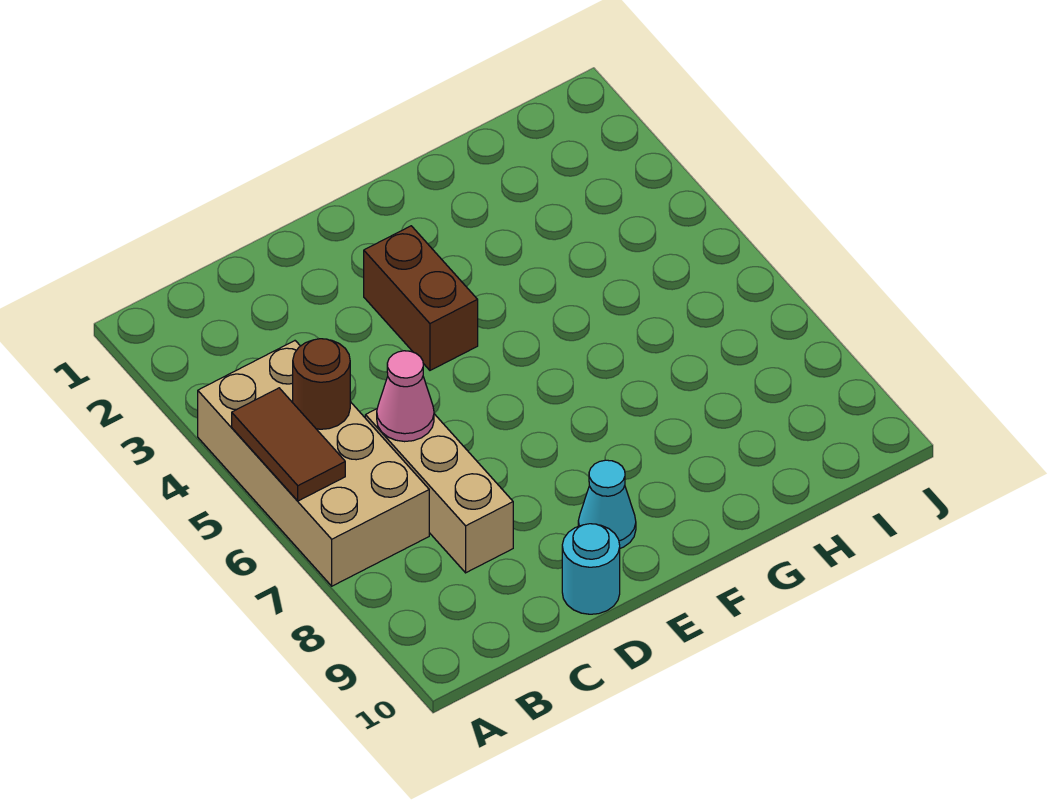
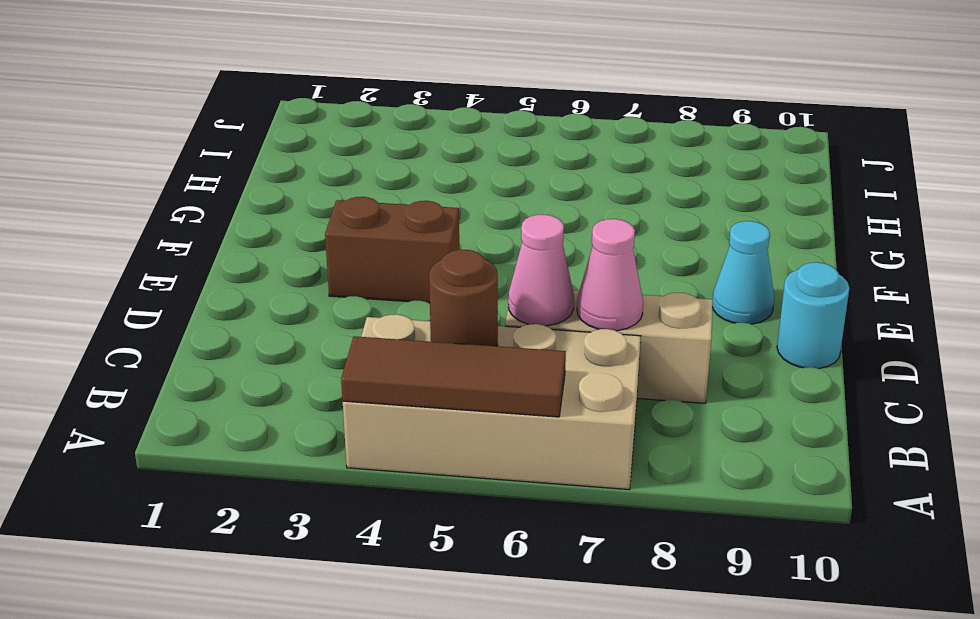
brown tile A5:A6 level 2 -> brown tile A4:A6 level 2
none -> pink cone C7 level 2

